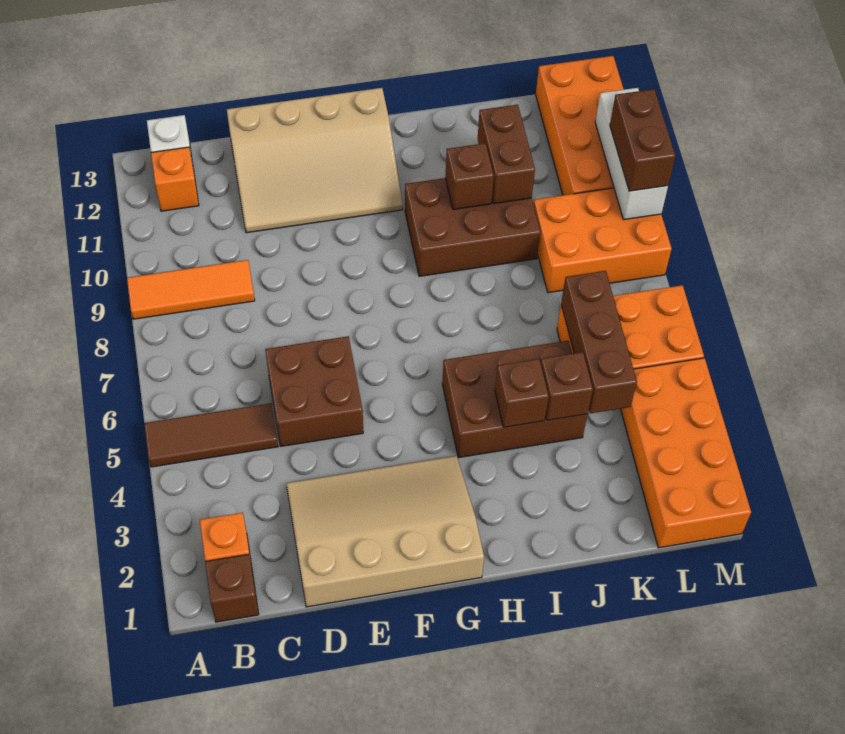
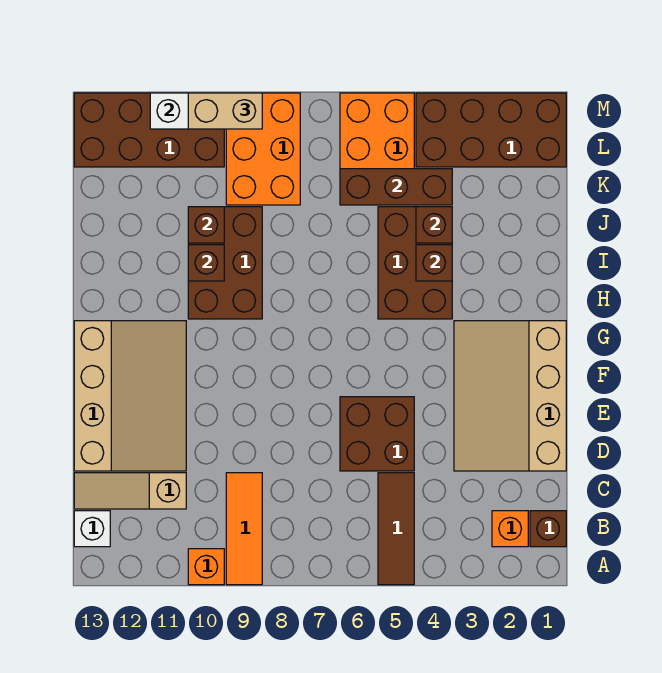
orange brick B12 level 1 -> orange brick A10 level 1
none -> tan slope C11:C13 level 1 top 11
brown brick J10:J11 level 2 -> brown brick J10 level 2
orange brick L1:M4 level 1 -> brown brick L1:M4 level 1
orange brick L10:M13 level 1 -> brown brick L10:M13 level 1
brown brick M9:M10 level 3 -> tan brick M9:M10 level 3

